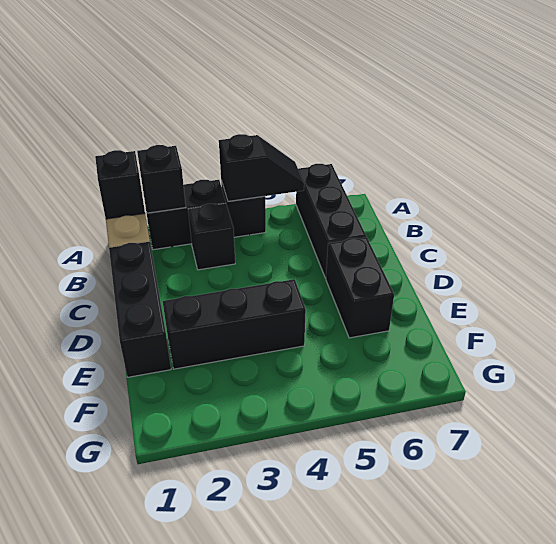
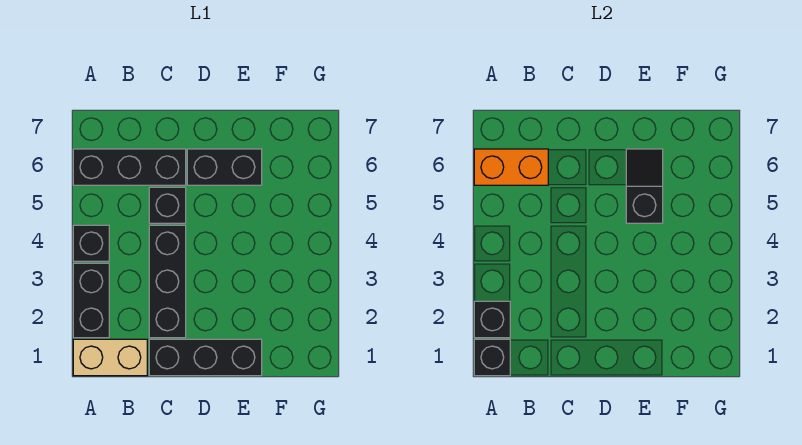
black slope A4:A5 level 2 top 4 -> black slope E5:E6 level 2 top 5
none -> orange brick A6:B6 level 2
black brick B3 level 1 -> black brick C5 level 1
black brick E2:E4 level 1 -> black brick C2:C4 level 1

